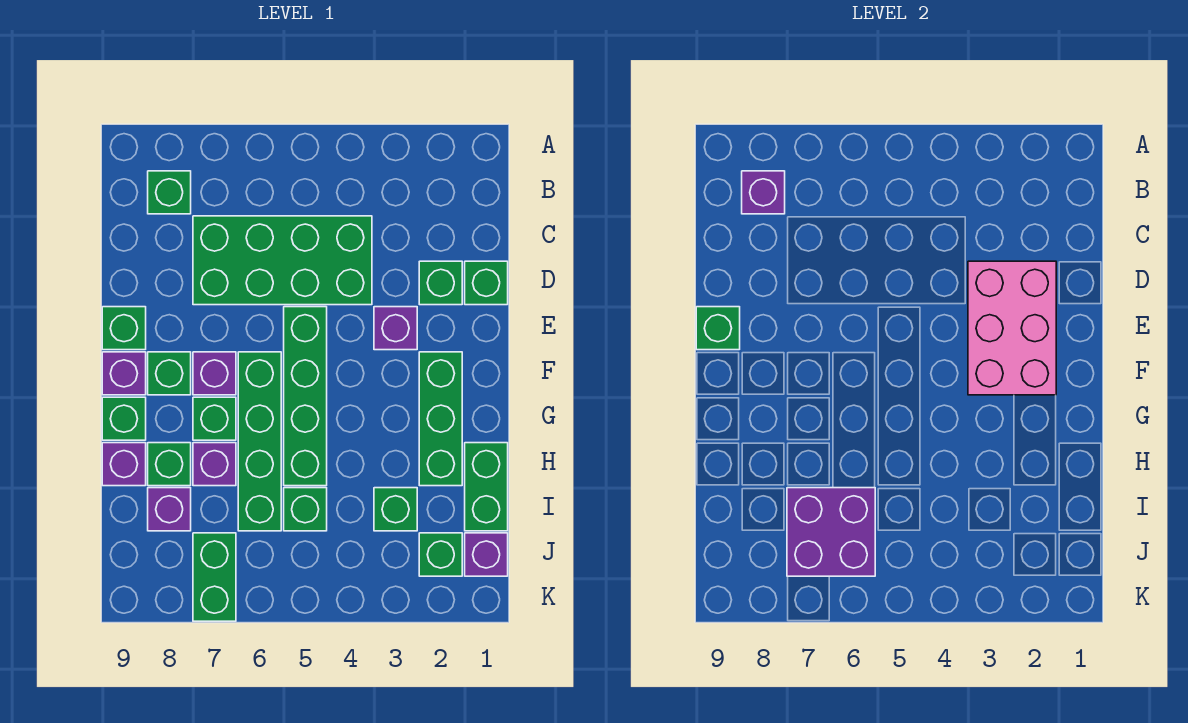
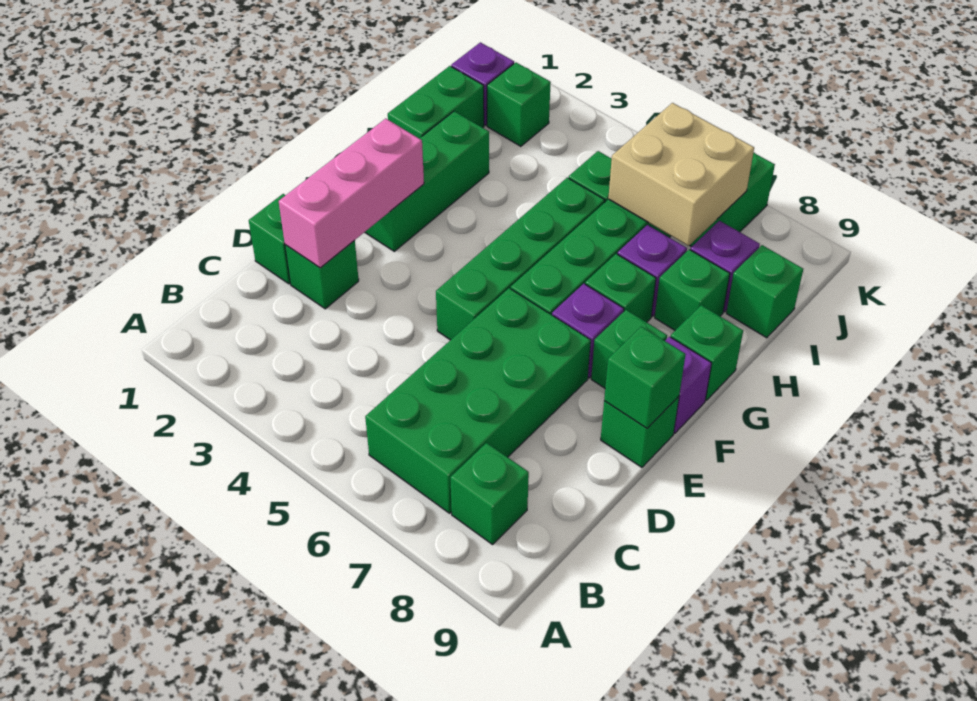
purple brick B8 level 2 -> none
green brick C4:D7 level 1 -> green brick B6:E7 level 1
pink brick D2:F3 level 2 -> pink brick D2:F2 level 2
purple brick E3 level 1 -> none
purple brick H9 level 1 -> none
green brick I3 level 1 -> green brick I9 level 1
purple brick I6:J7 level 2 -> tan brick I6:J7 level 2

